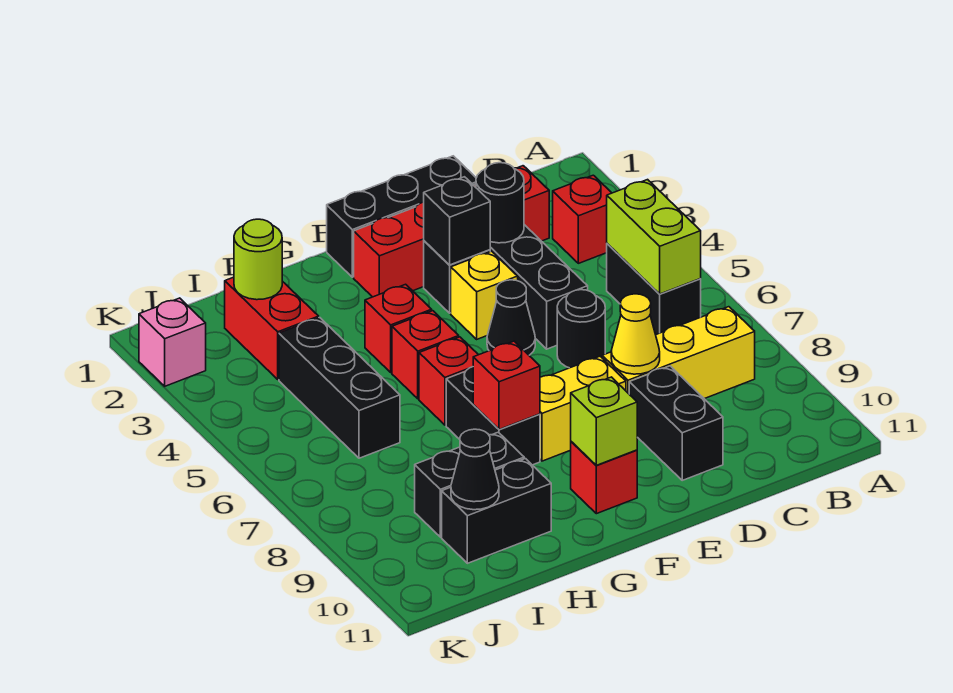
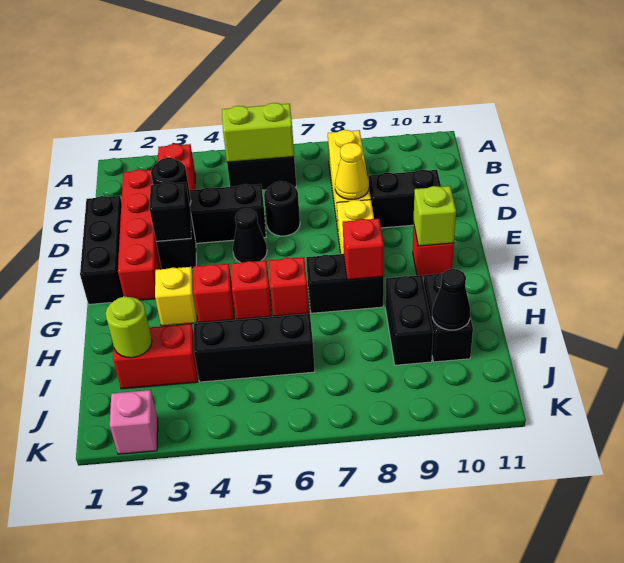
yellow brick E4 level 1 -> yellow brick G3 level 1

